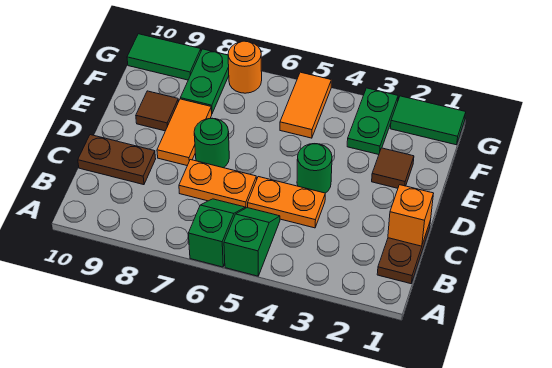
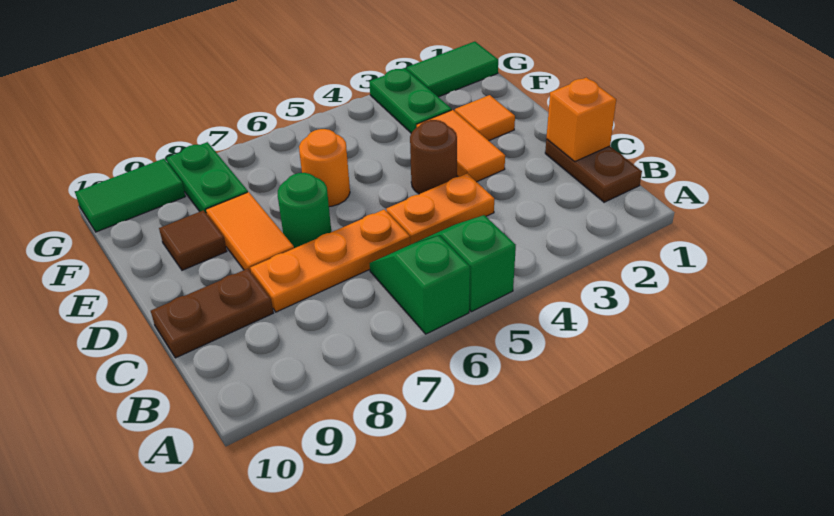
orange plate C6:C7 level 1 -> orange plate C6:C8 level 1
green round brick D4 level 1 -> brown round brick D4 level 1
brown tile E2 level 1 -> orange tile E2 level 1
orange tile F5:G5 level 1 -> orange tile D3:E3 level 1
orange round brick G7 level 1 -> orange round brick E6 level 1

